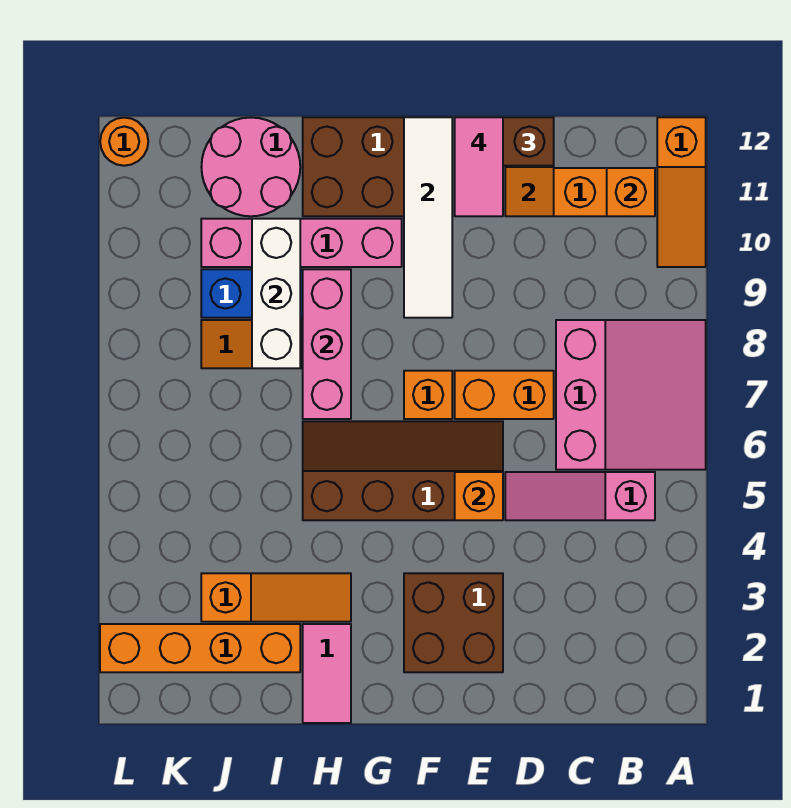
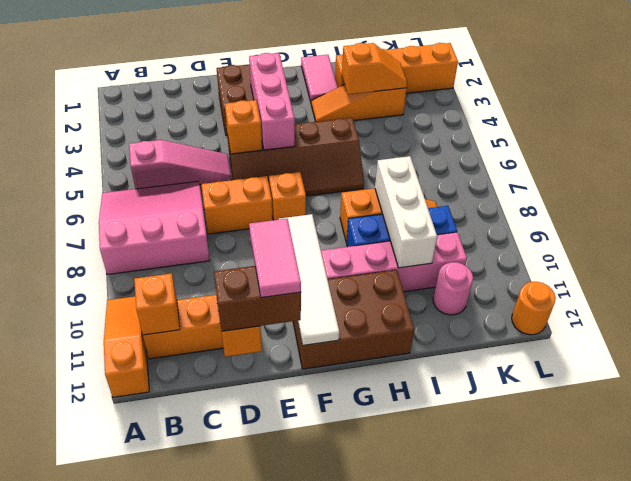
pink slope A6:C8 level 1 top C -> pink slope A6:C8 level 1 top 8
pink brick H7:H9 level 2 -> pink brick F3:F5 level 2
none -> orange slope I3:J3 level 2 top I
pink round brick I11:J12 level 1 -> pink round brick J11 level 1

